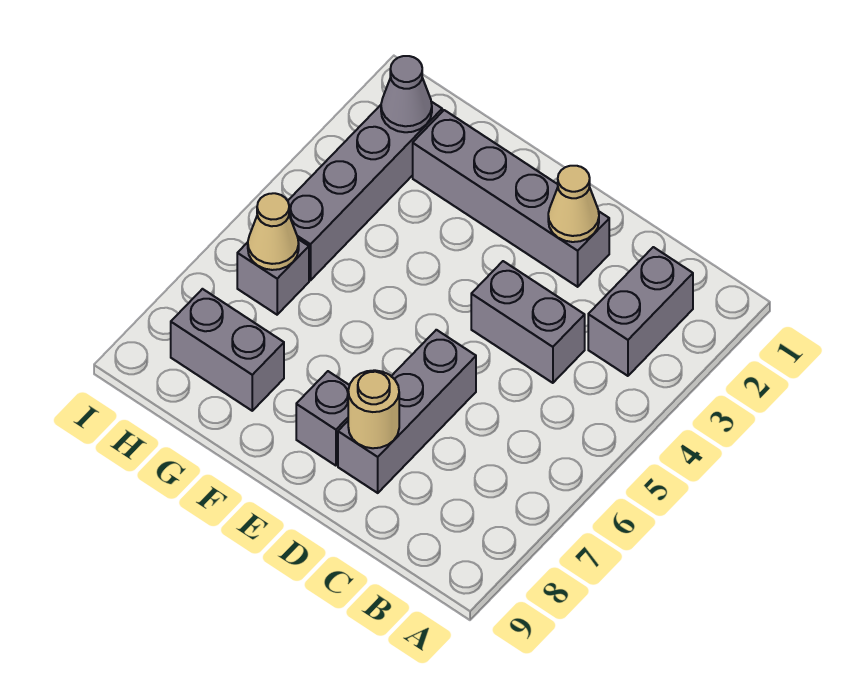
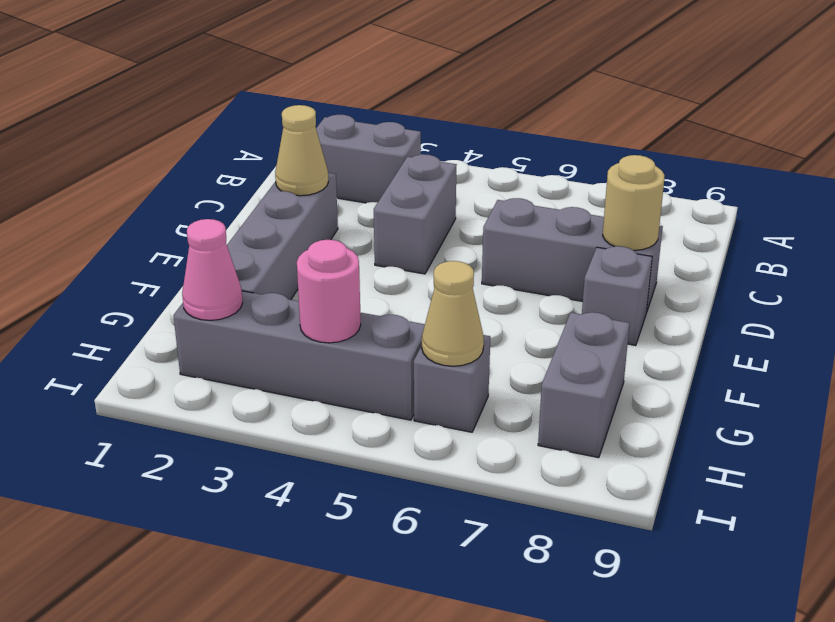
grey cone H2 level 2 -> pink cone H2 level 2
none -> pink round brick H4 level 2

